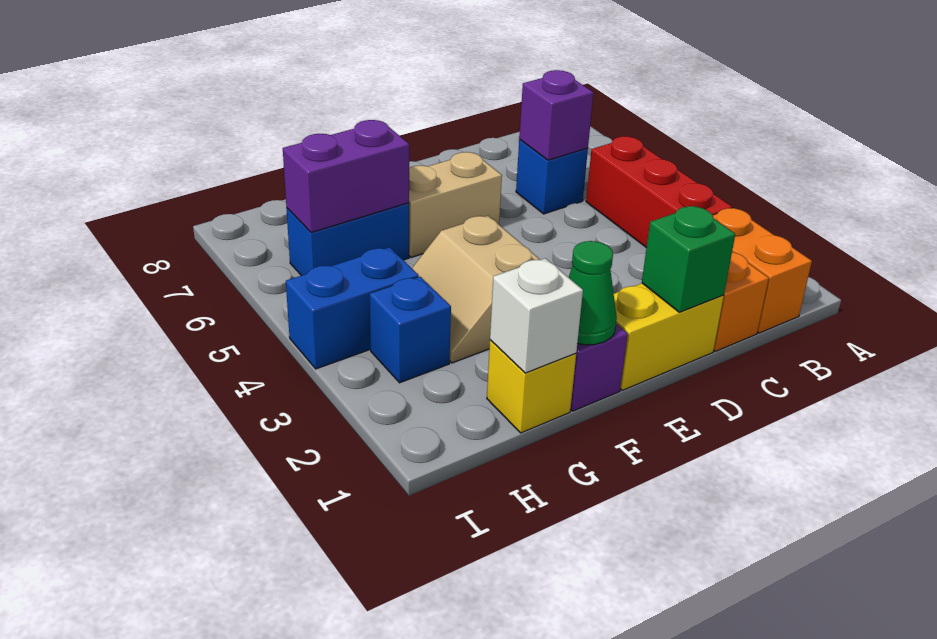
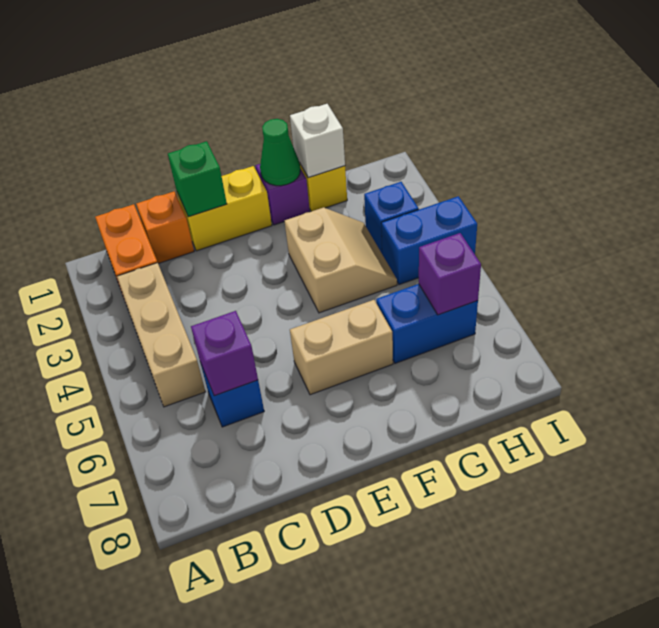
red brick B3:B5 level 1 -> tan brick B3:B5 level 1
purple brick G6:H6 level 2 -> purple brick H6 level 2

